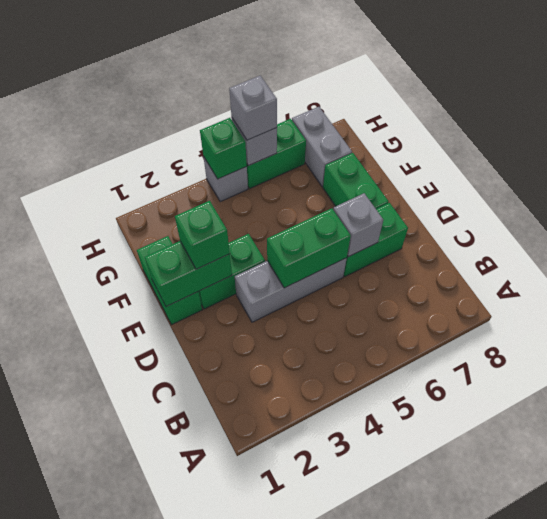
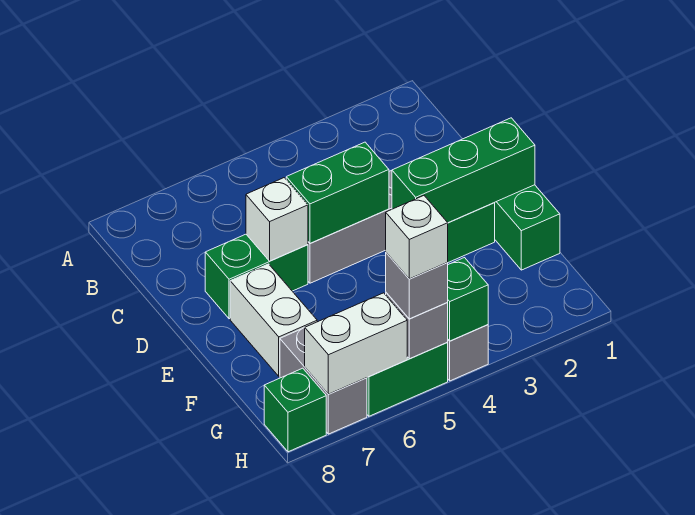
grey brick D6 level 2 -> white brick D6 level 2
green brick E1:E2 level 2 -> green brick E1:E3 level 2
green brick E2 level 3 -> green brick H8 level 1
green brick E7:F7 level 1 -> white brick E7:F7 level 1
none -> white brick H5 level 4
none -> white brick H6:H7 level 2

